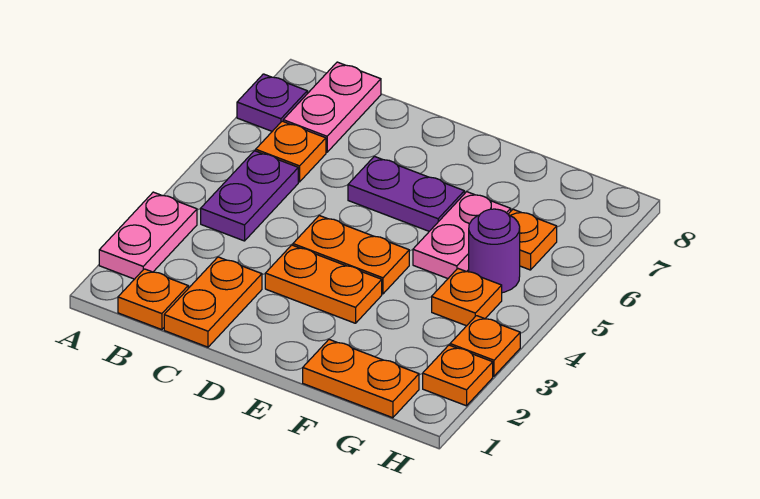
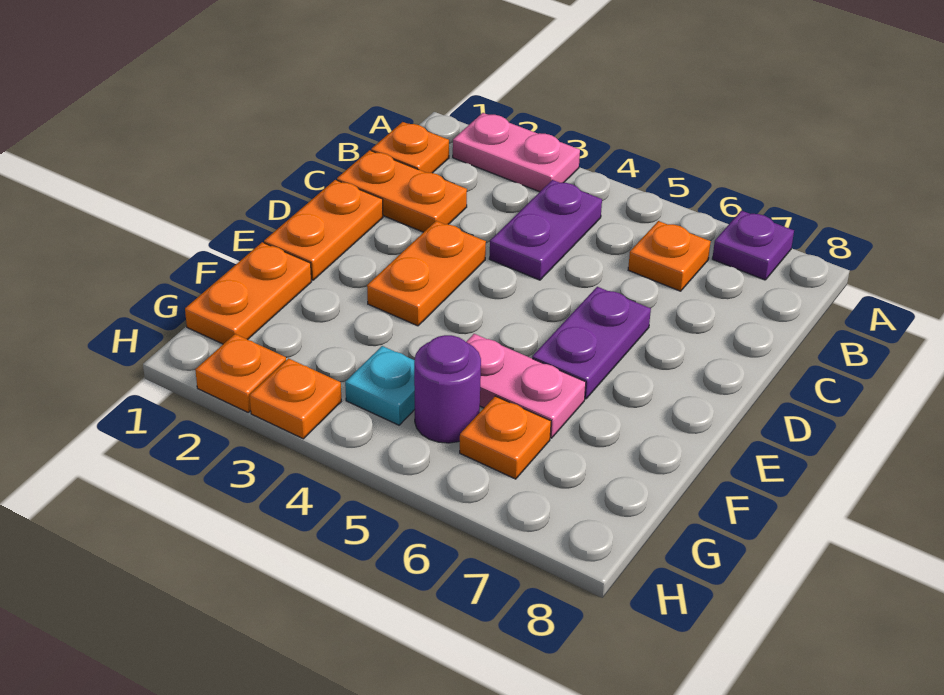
purple plate B4:B5 level 1 -> purple plate B4:C4 level 1
pink plate B7:B8 level 1 -> none
orange plate D4:E4 level 1 -> orange plate D1:E1 level 1
orange plate G4 level 1 -> cyan plate G4 level 1

